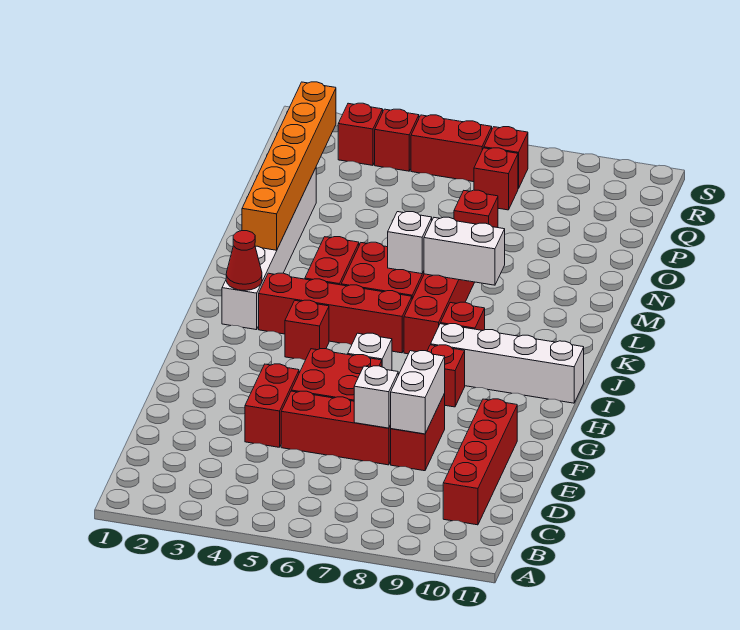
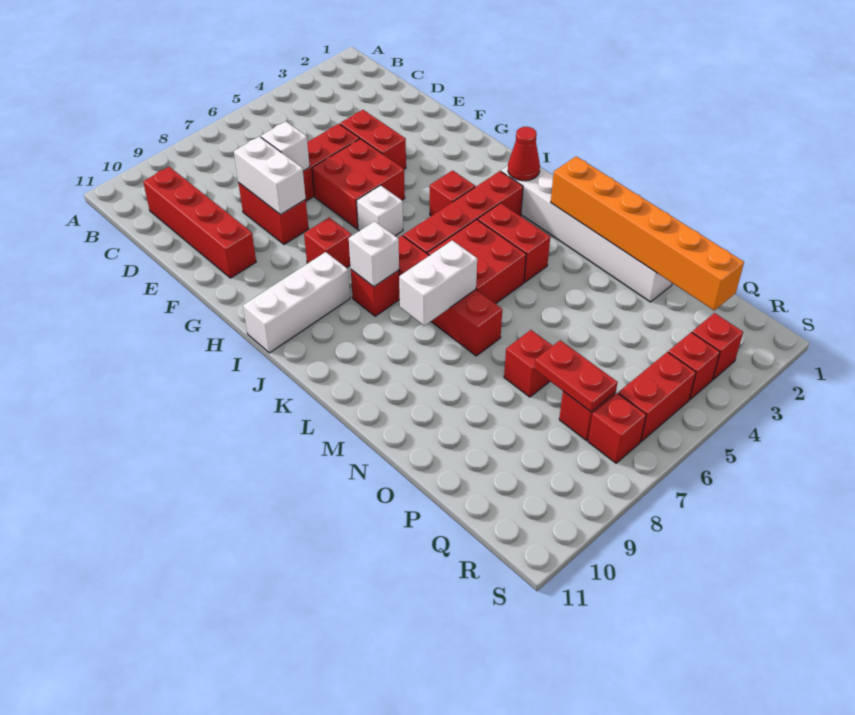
white brick I8:I11 level 1 -> white brick I9:I11 level 1
white brick L6 level 2 -> white brick J8 level 2
none -> red plate P7:Q7 level 2

